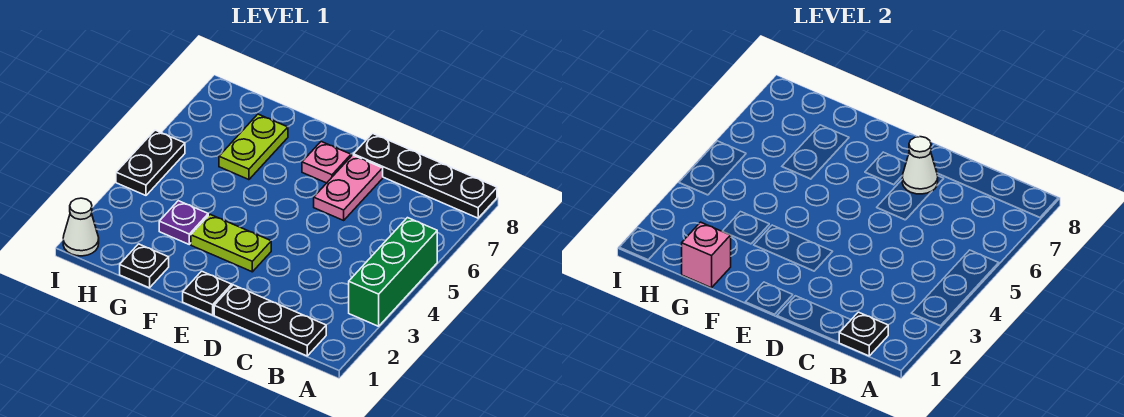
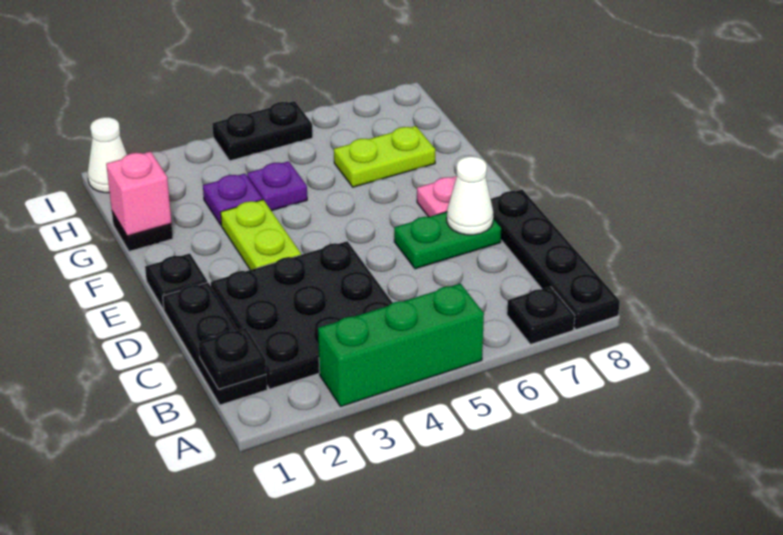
none -> black plate A7 level 1
none -> black plate B2:D4 level 1
pink plate D6:D7 level 1 -> green plate D6:D7 level 1
none -> purple plate G4 level 1

